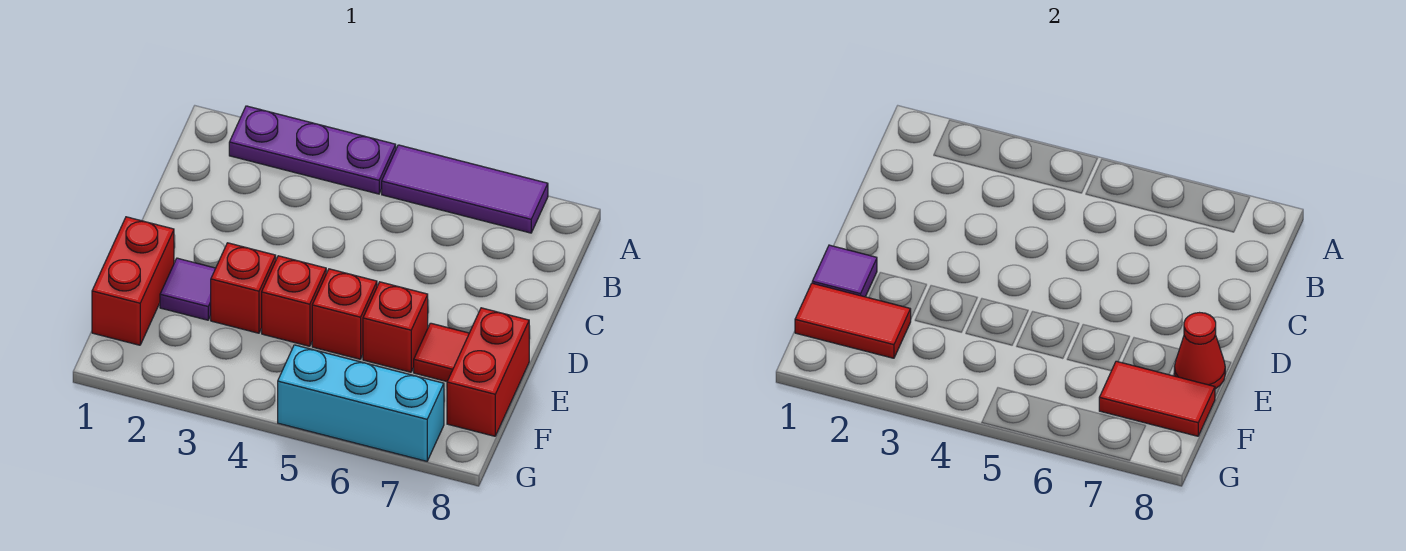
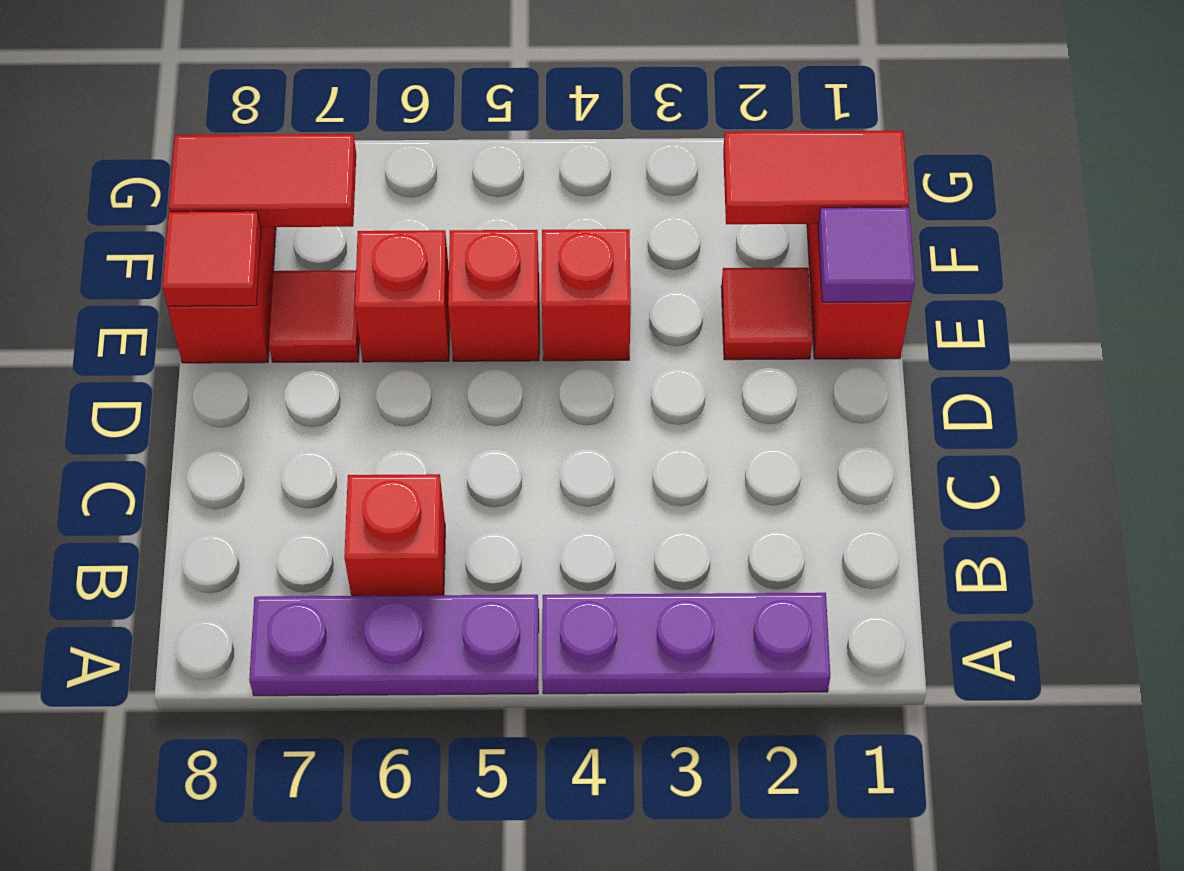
purple tile A5:A7 level 1 -> purple plate A5:A7 level 1
purple tile E2 level 1 -> red tile E2 level 1
red brick E3 level 1 -> red brick B6 level 1
red cone E8 level 2 -> red tile E8 level 2
cyan brick G5:G7 level 1 -> none

